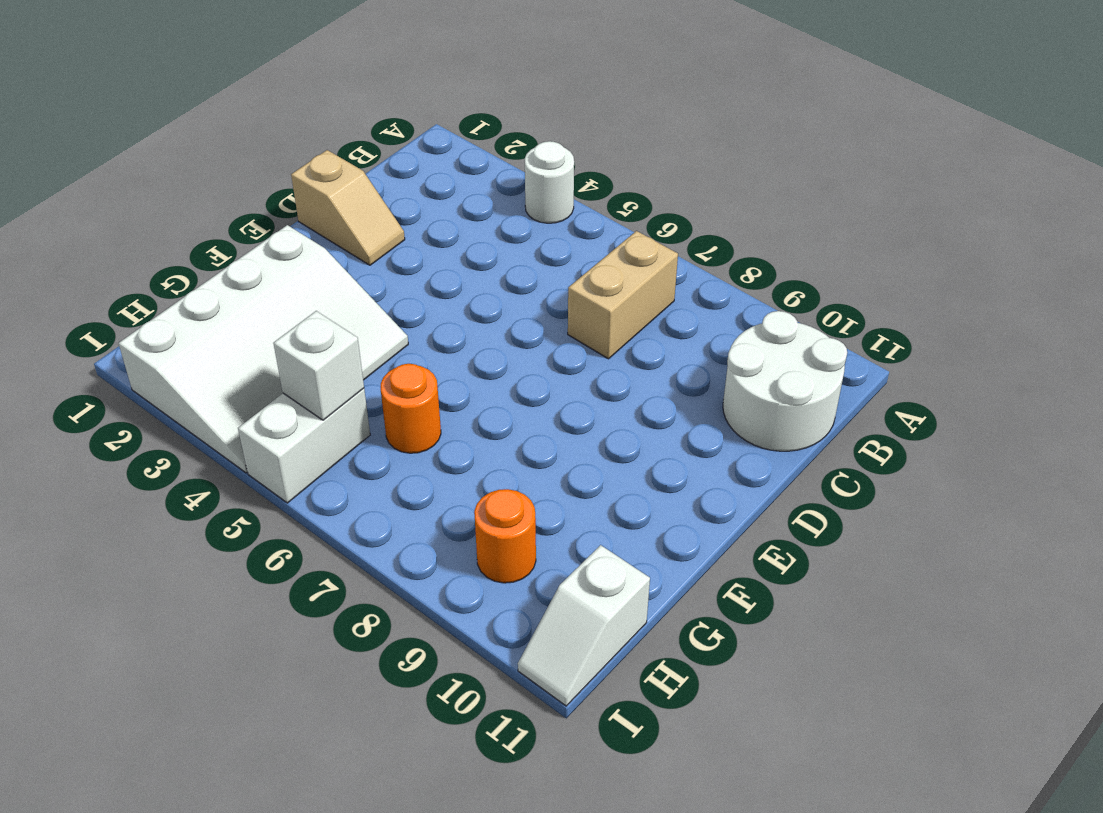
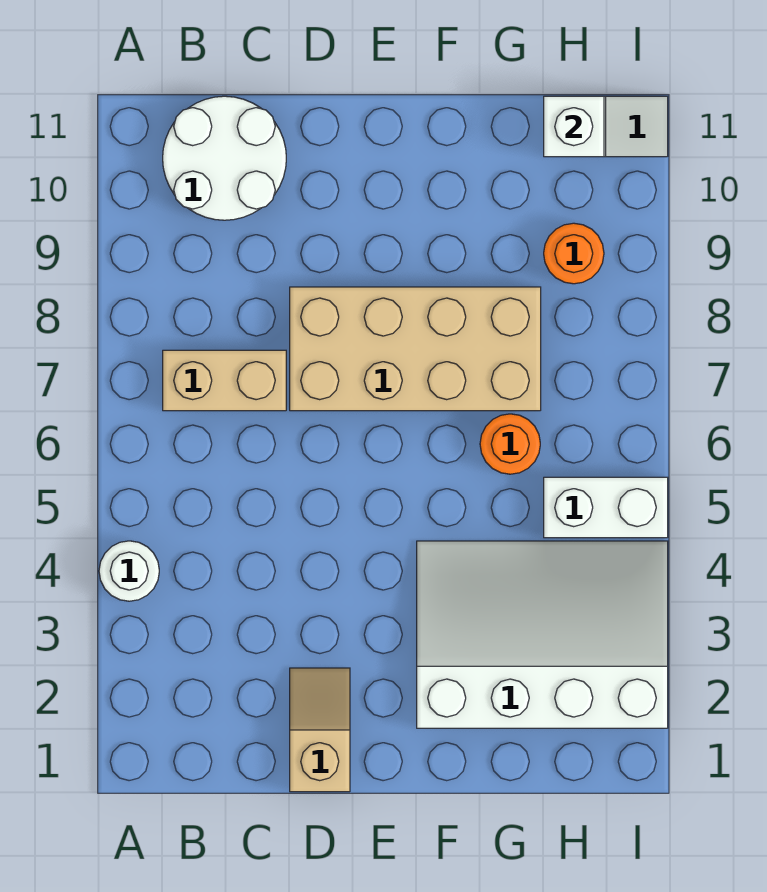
none -> tan brick D7:G8 level 1
white brick H5 level 2 -> white brick H11 level 2

